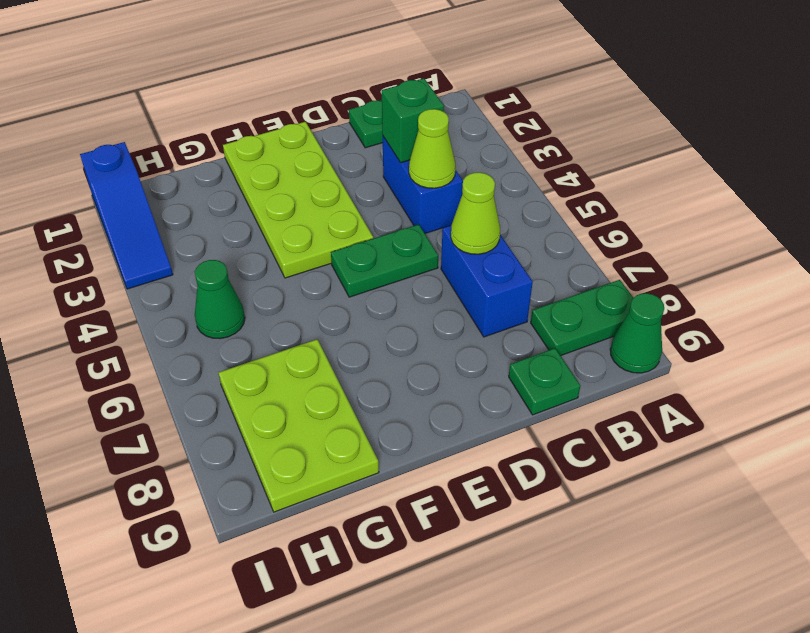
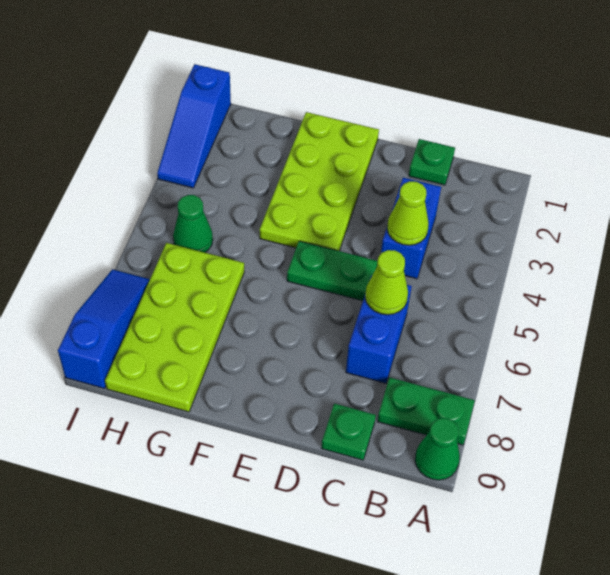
green brick C3 level 2 -> none
lime plate G7:H9 level 1 -> lime plate G6:H9 level 1
none -> blue slope I7:I9 level 1 top 9

